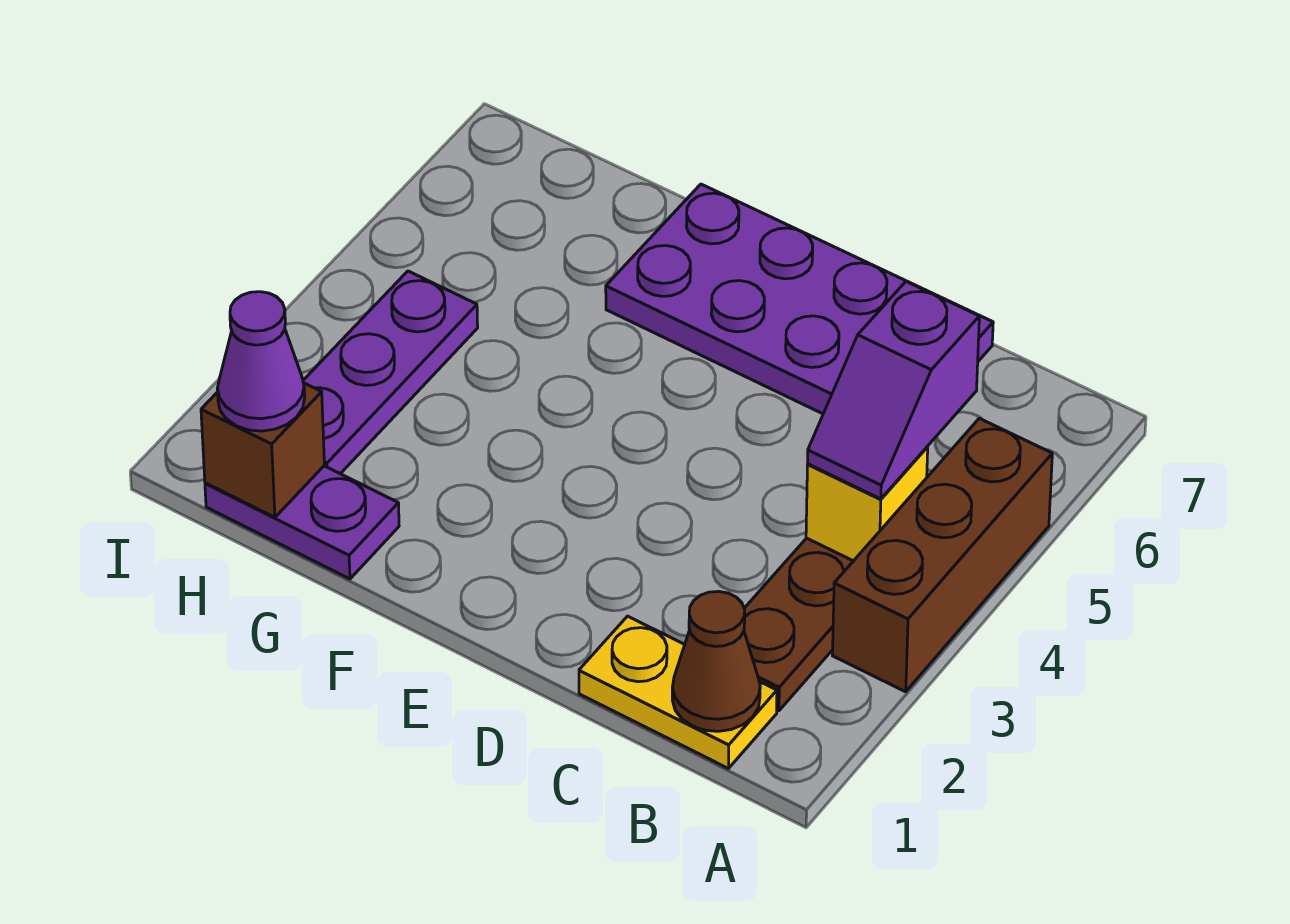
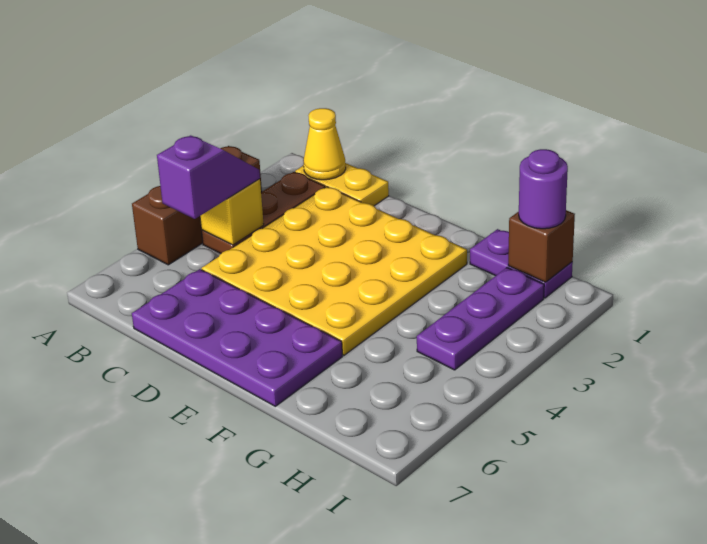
brown cone B1 level 2 -> yellow cone B1 level 2
none -> yellow plate C2:F5 level 1
purple cone H1 level 3 -> purple round brick H1 level 3

